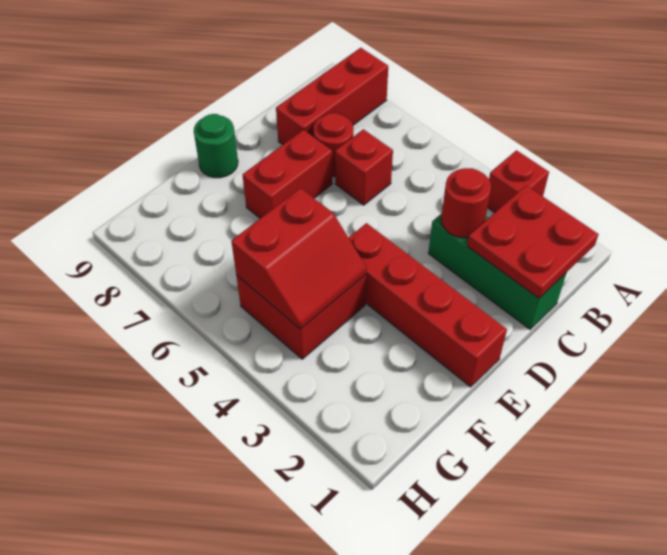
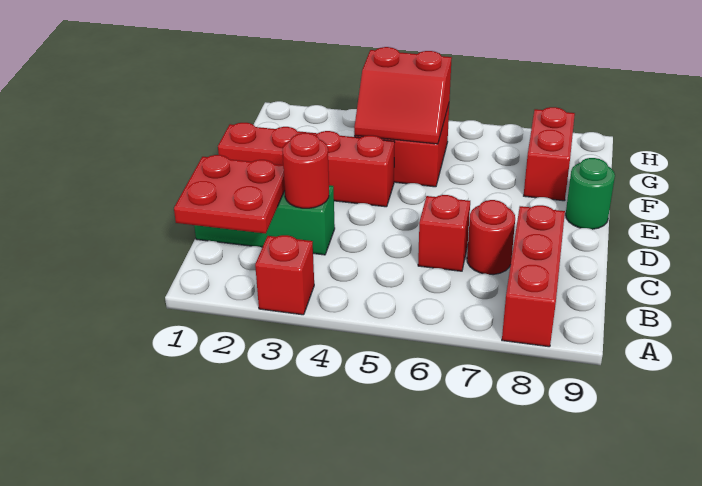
red brick D7:E7 level 1 -> red brick F8:G8 level 1
red slope F4:G5 level 2 top 5 -> red slope F4:G5 level 2 top G

